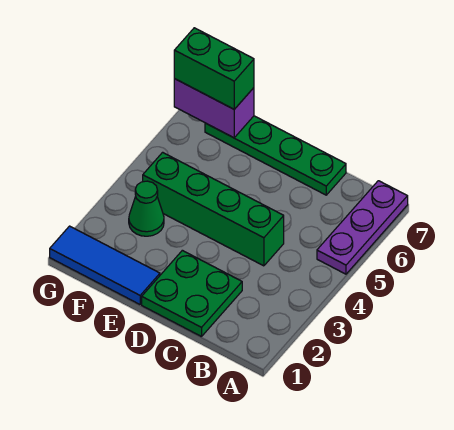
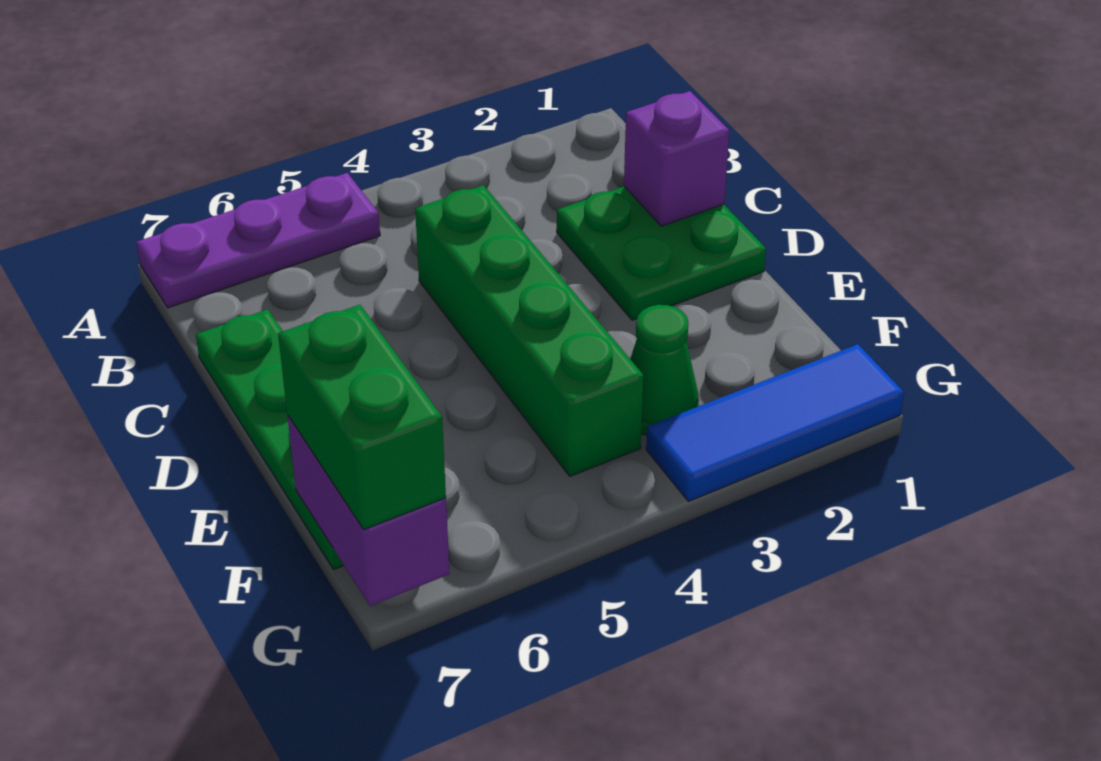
none -> purple brick C1 level 2
blue tile E1:G1 level 1 -> blue tile G1:G3 level 1

